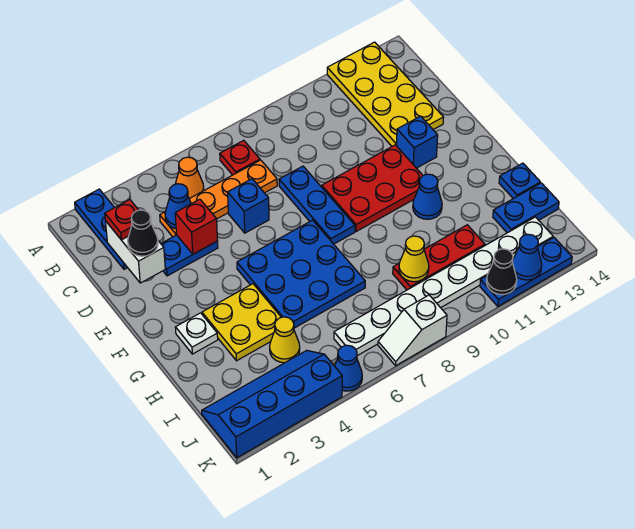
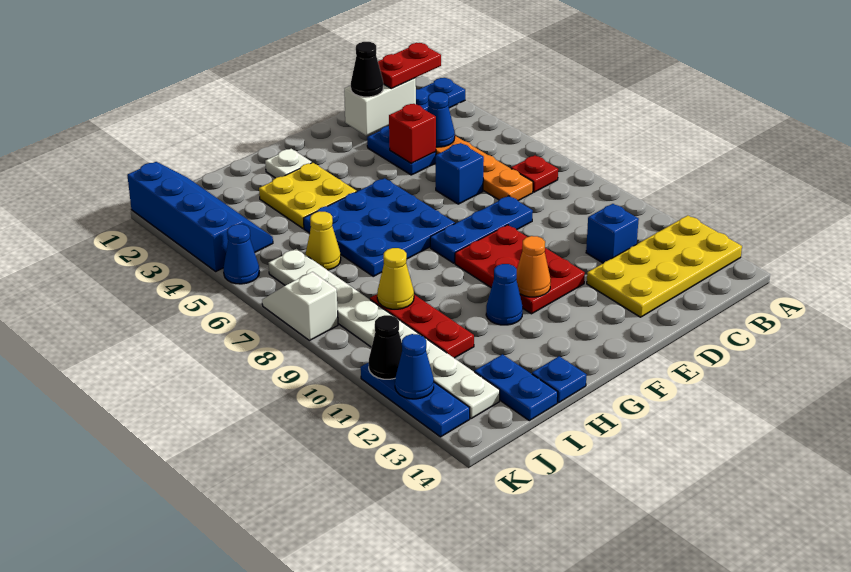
orange cone B5 level 1 -> orange cone F11 level 2
red plate C2 level 3 -> red plate B2:C2 level 3
blue brick E12 level 1 -> blue brick C11 level 1
yellow cone I4 level 1 -> yellow cone I6 level 1

